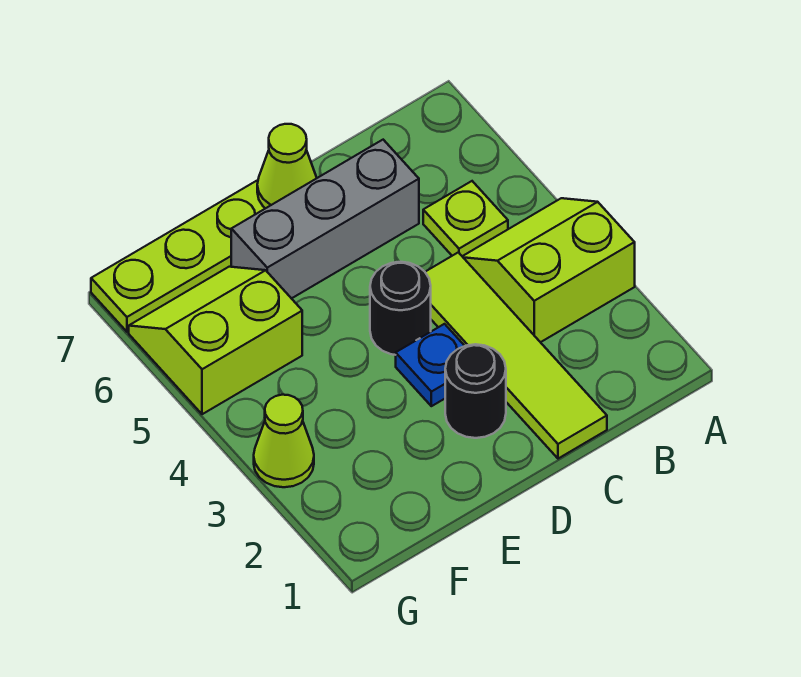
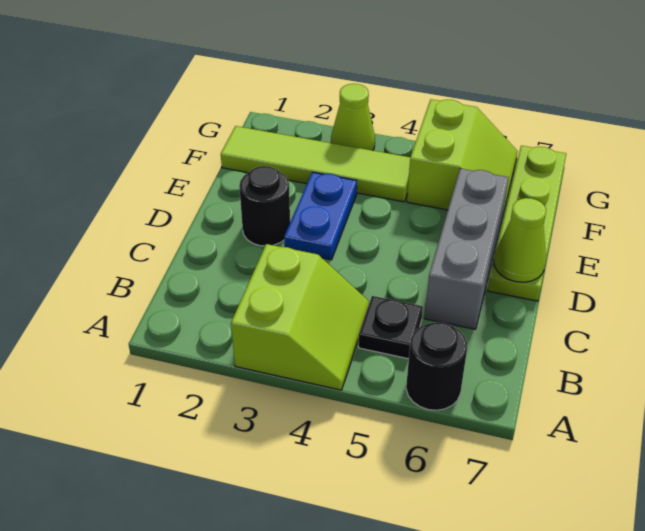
lime plate B5 level 1 -> black plate B5 level 1
lime tile C1:C4 level 1 -> lime tile F1:F4 level 1
blue plate D3 level 1 -> blue plate D3:E3 level 1
black round brick D4 level 1 -> black round brick A6 level 1

